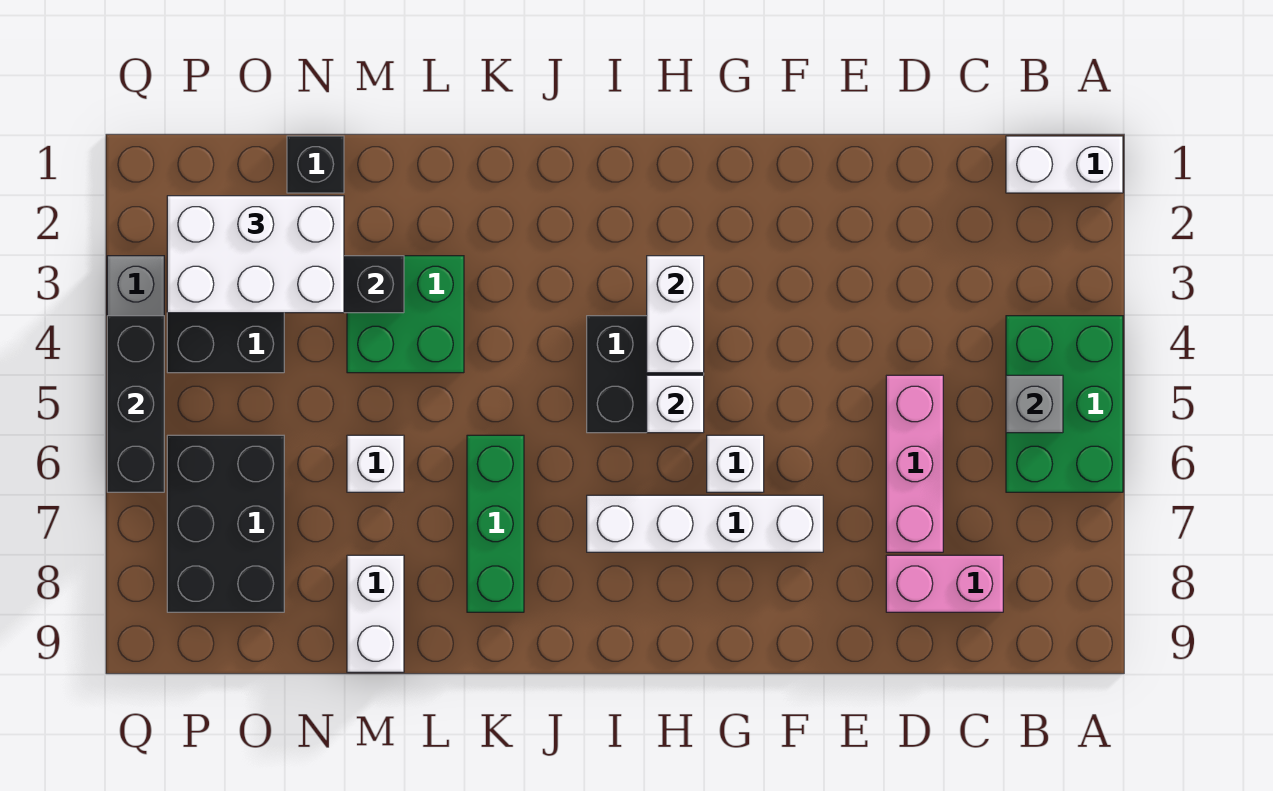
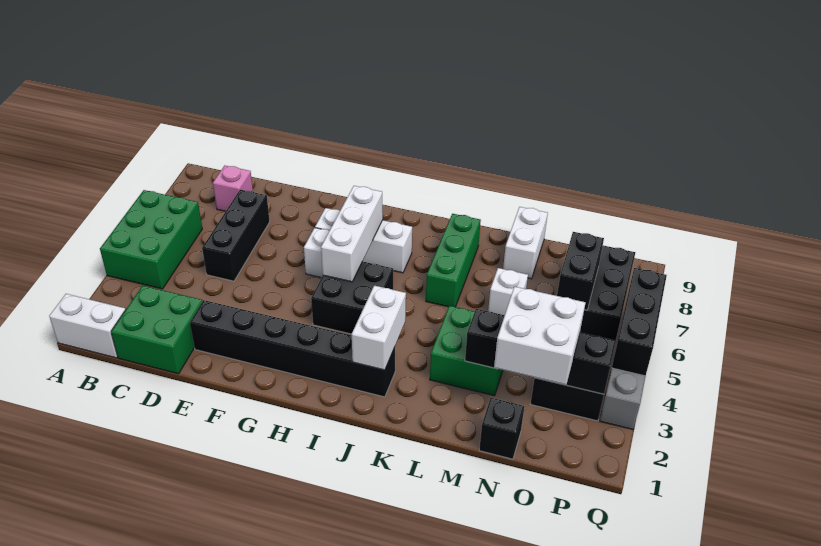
grey brick B5 level 2 -> none
none -> green brick C1:D2 level 1
pink brick C8:D8 level 1 -> pink brick C8 level 1
pink brick D5:D7 level 1 -> black brick D5:D7 level 1
none -> black brick E2:J2 level 1
white brick F7:I7 level 1 -> white brick G7:I7 level 1
white brick H3:H4 level 2 -> white brick J2:J3 level 2
white brick H5 level 2 -> white brick H5:H7 level 2
white brick N2:P3 level 3 -> white brick N2:O3 level 3
none -> black brick O6:O7 level 2

